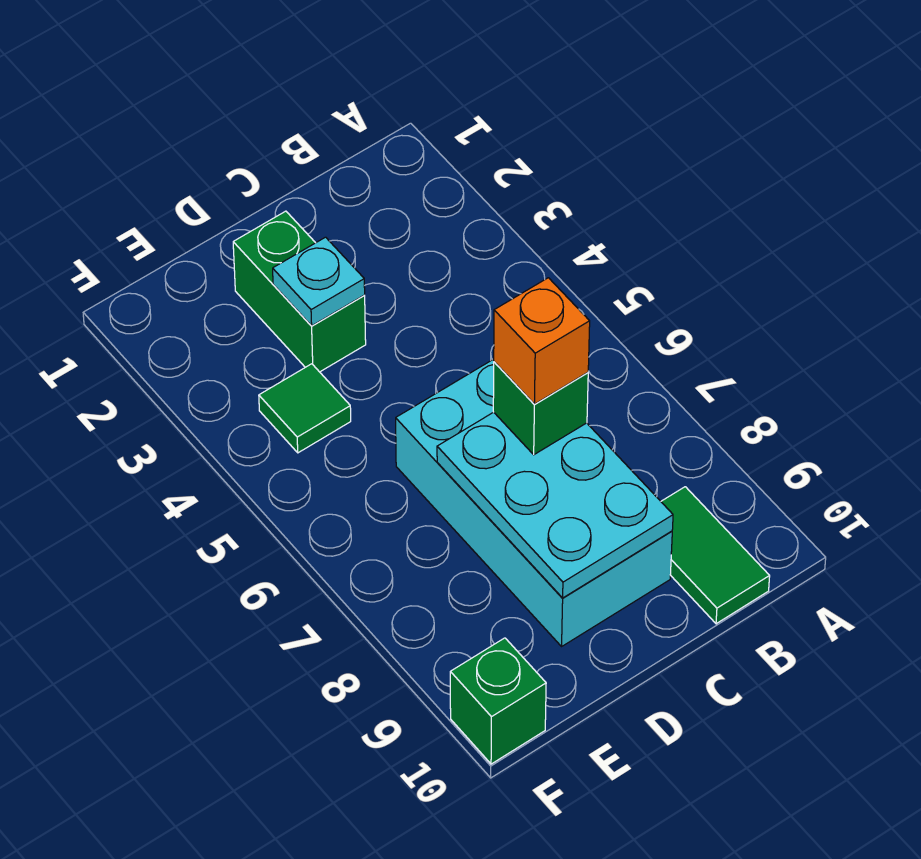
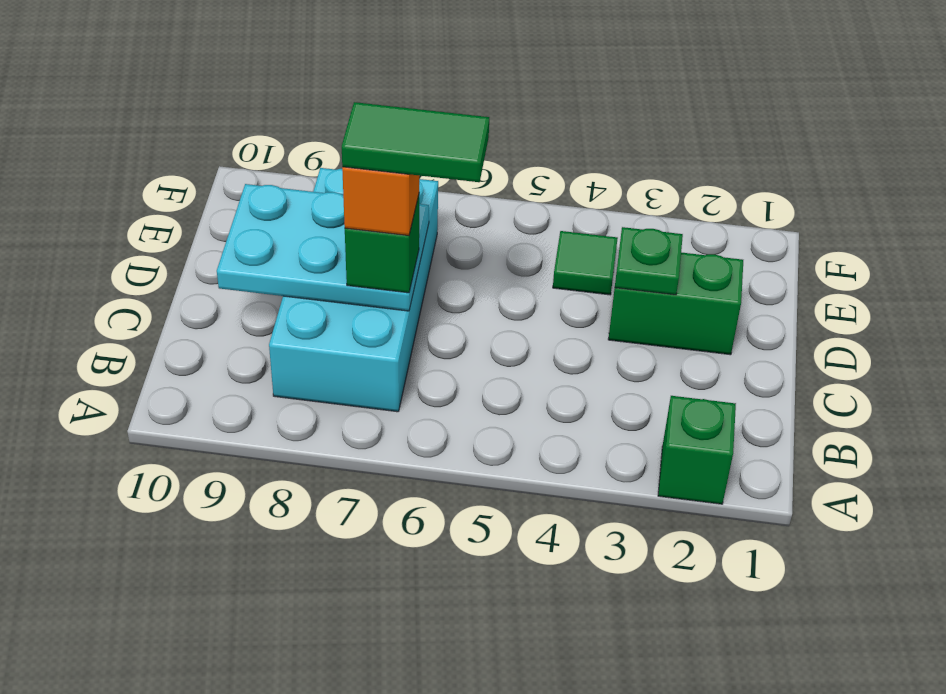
green tile B9:B10 level 1 -> green tile C6:C7 level 5
cyan brick C6:D9 level 1 -> cyan brick B7:E8 level 1
cyan plate D3 level 2 -> green plate D3 level 2
green brick F10 level 1 -> green brick A2 level 1

